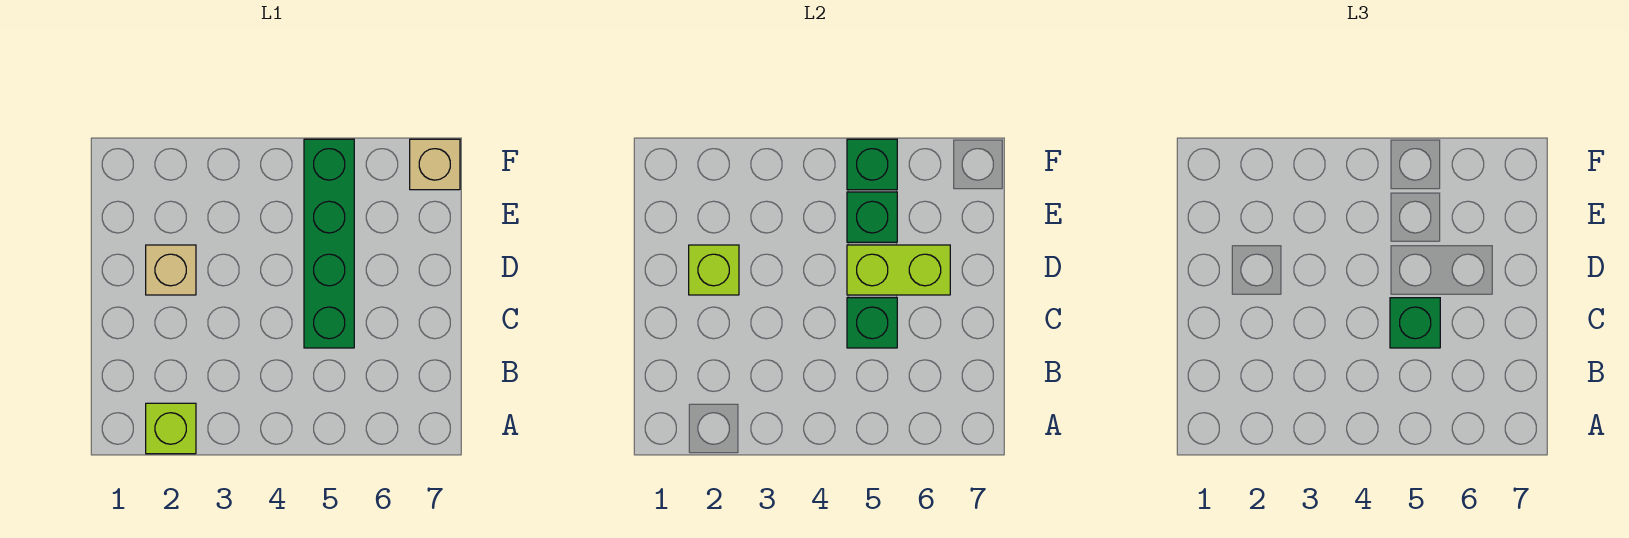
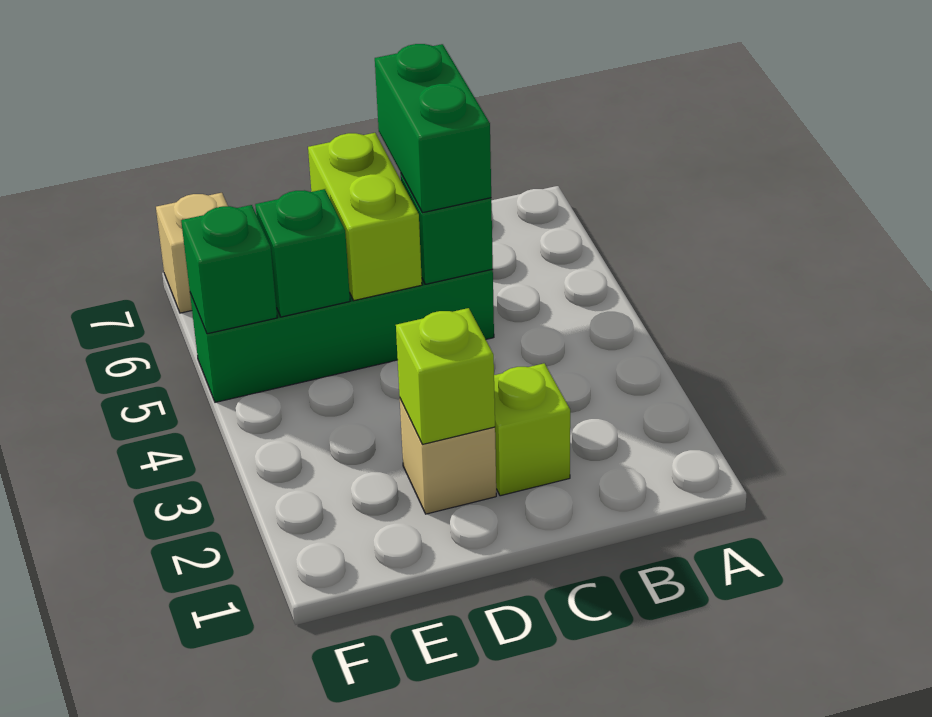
lime brick A2 level 1 -> lime brick C2 level 1
green brick C5 level 3 -> green brick C5:C6 level 3

